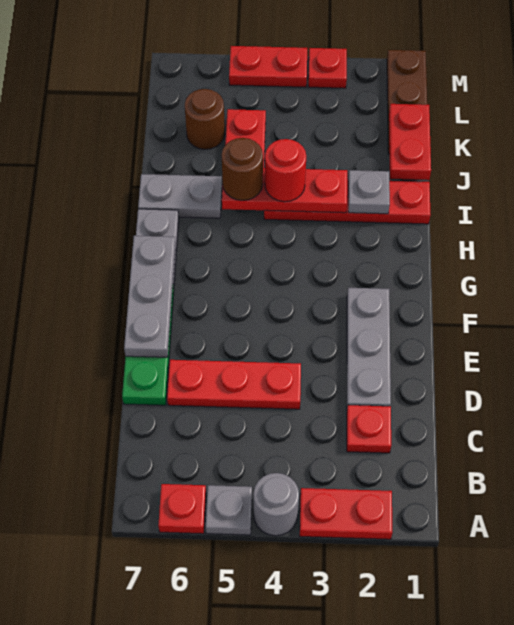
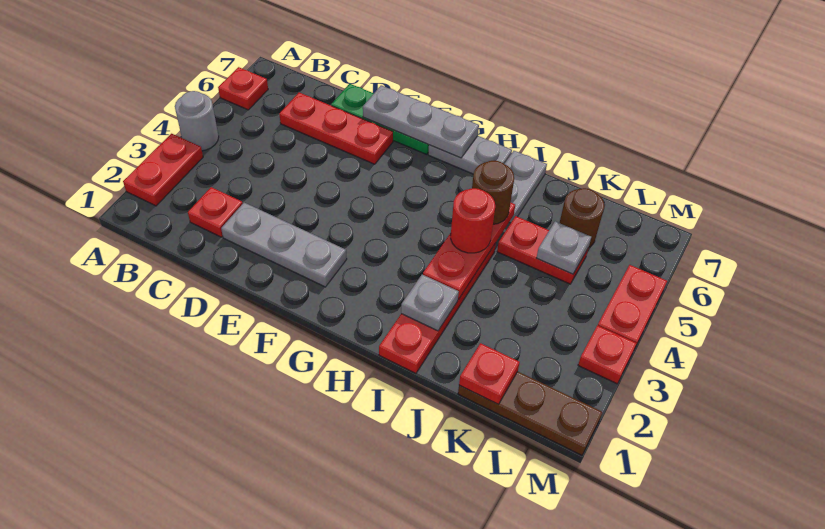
grey plate A5 level 1 -> grey plate K5 level 2
red plate D4:D6 level 1 -> red plate C6:E6 level 1
red plate J1:K1 level 2 -> red plate K1 level 2

